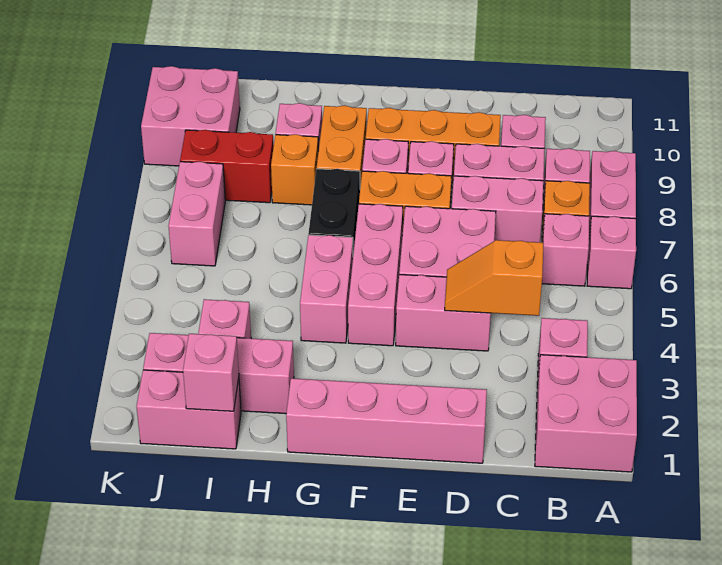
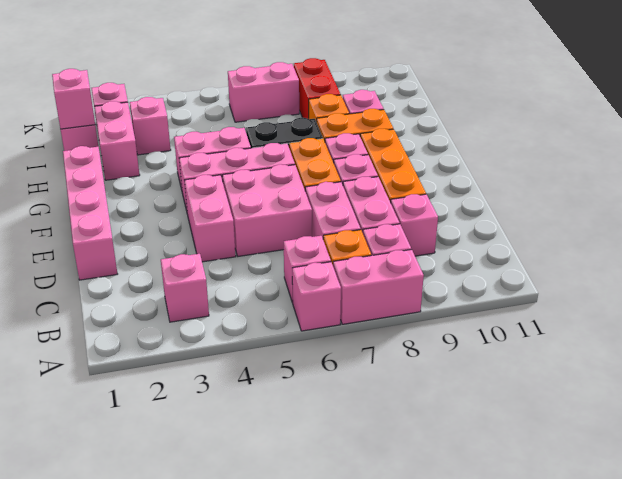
pink brick A1:B2 level 1 -> none
orange slope C4:D4 level 2 top C -> none
pink brick J9:K10 level 1 -> none

